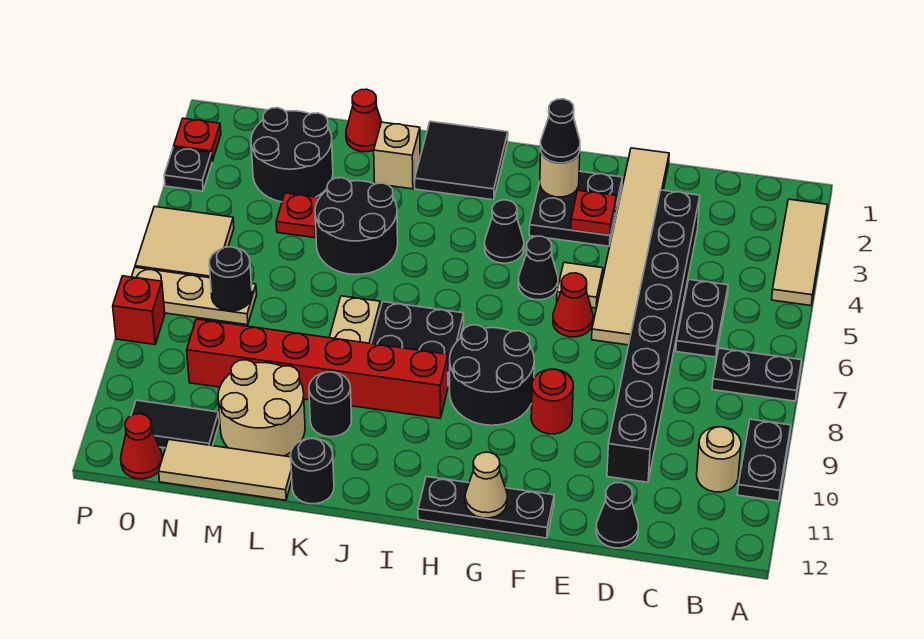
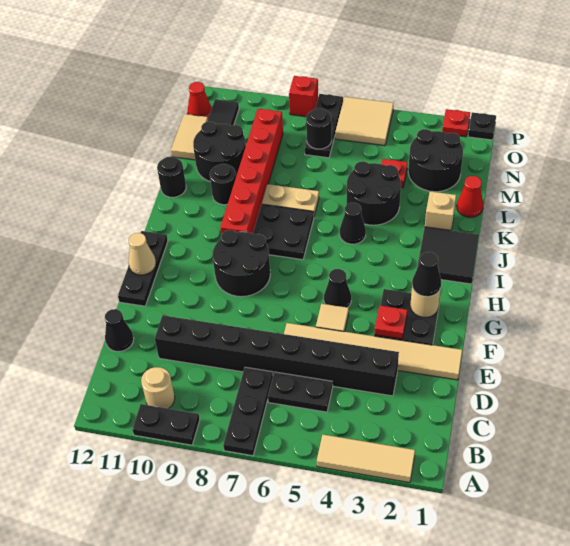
black plate A7:B7 level 1 -> black plate A7:C7 level 1
red cone F6 level 1 -> none
red round brick F9 level 1 -> none
black cone H4 level 1 -> black cone J5 level 1
tan round brick L10:M11 level 1 -> black round brick L10:M11 level 1
tan tile L12:N12 level 1 -> tan tile M12:N12 level 1
tan plate N7:P7 level 1 -> black plate N7:P7 level 1
black plate P3 level 1 -> black plate P1 level 1

